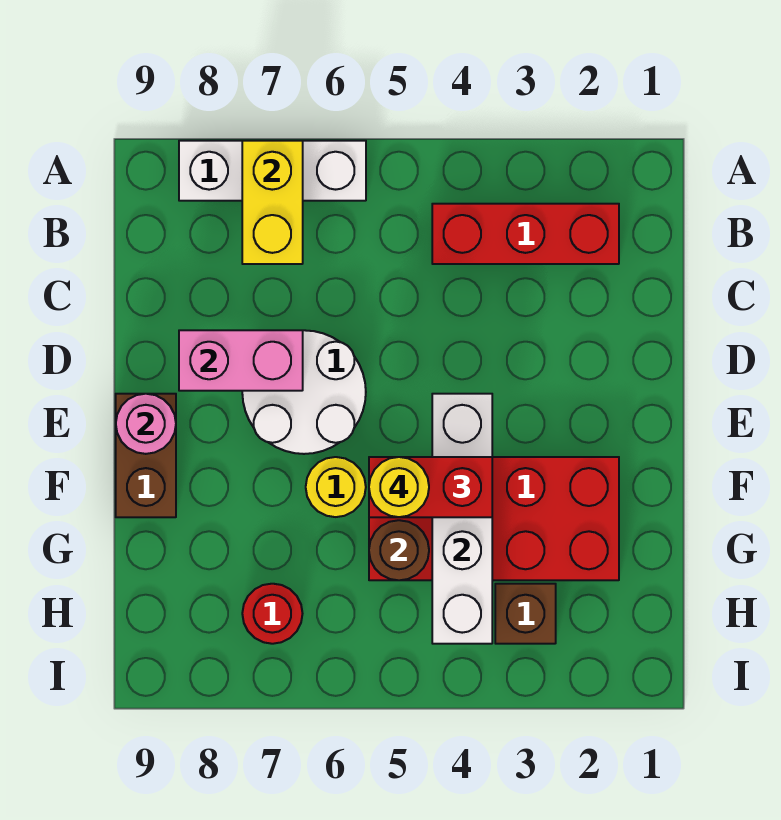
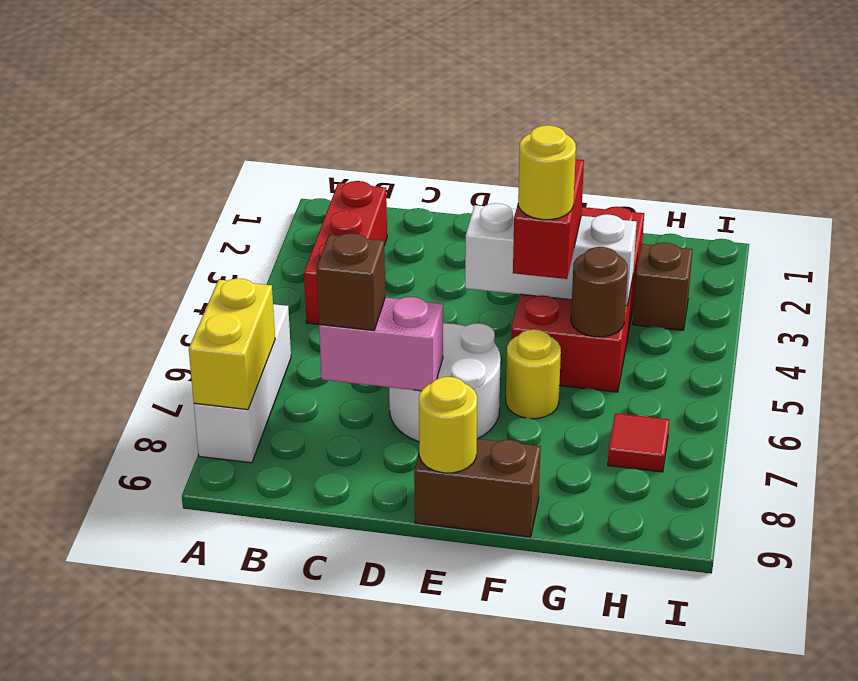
yellow brick A7:B7 level 2 -> yellow brick A7:A8 level 2
none -> brown brick C7 level 3
pink brick D7:D8 level 2 -> pink brick C7:D7 level 2
white brick E4:H4 level 2 -> white brick E4:G4 level 2
pink round brick E9 level 2 -> yellow round brick E9 level 2
red round brick H7 level 1 -> red tile H7 level 1

